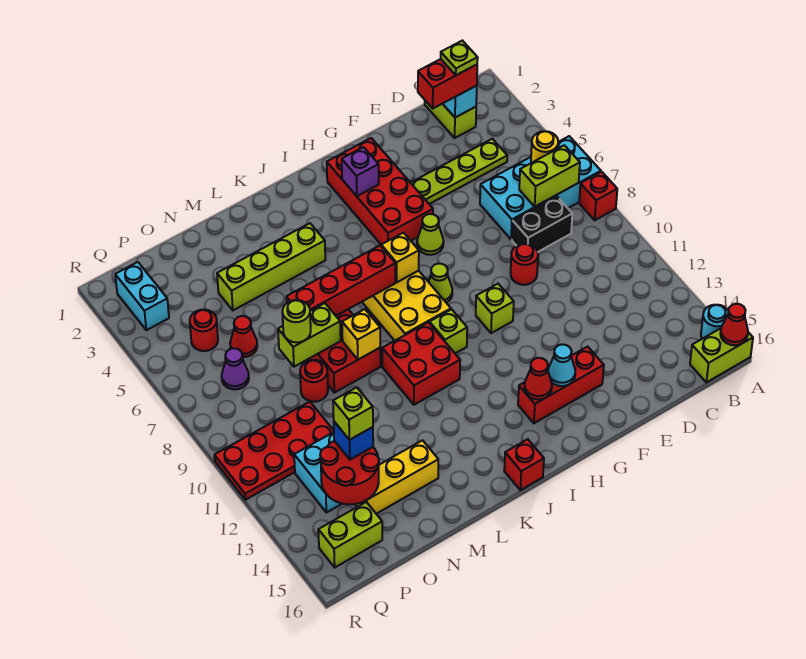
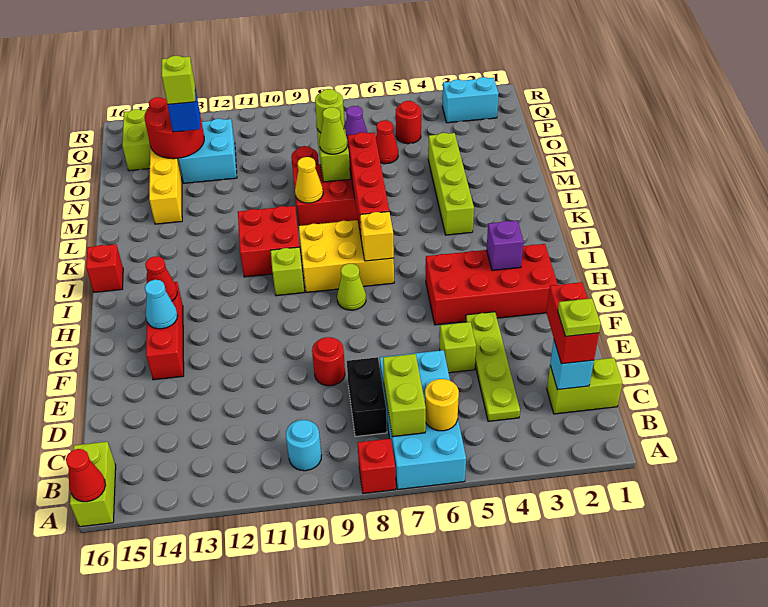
cyan round brick A15 level 1 -> cyan round brick B10 level 1
lime cone G6 level 1 -> lime cone M8 level 3
lime brick G10 level 1 -> lime brick E5 level 1
yellow brick L9 level 2 -> yellow cone L9 level 2
red plate O10:R11 level 1 -> none

